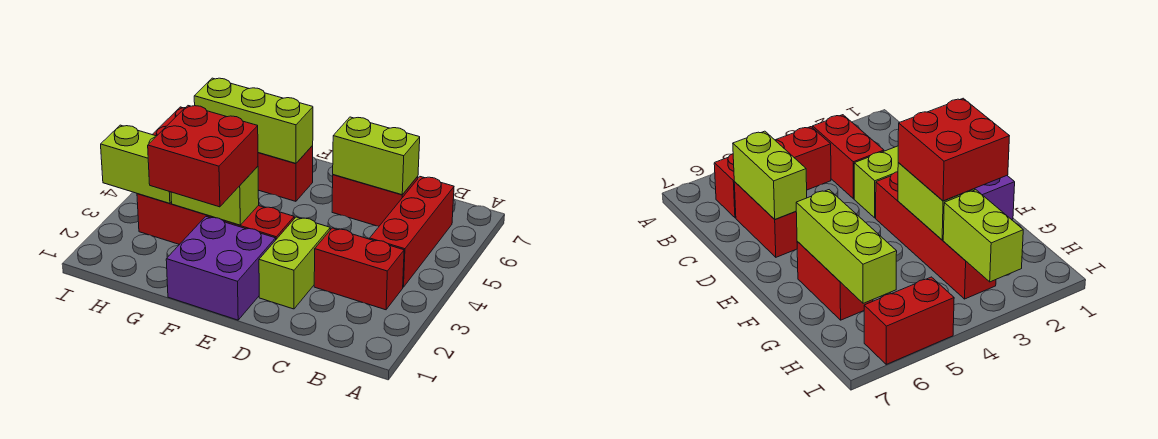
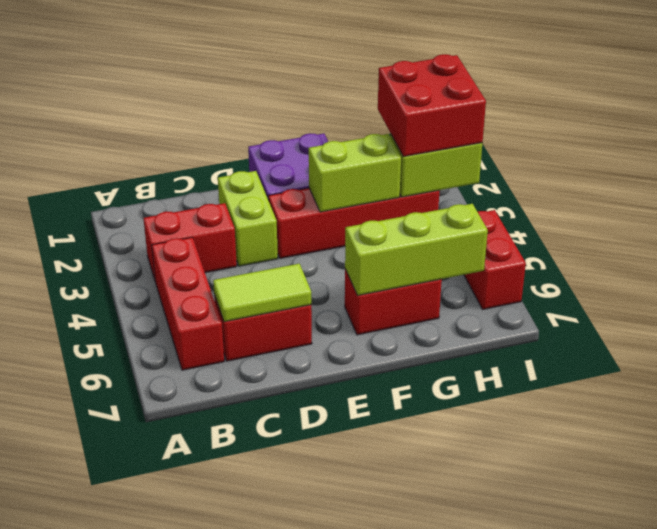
lime brick C6:D6 level 2 -> lime tile C6:D6 level 2
red brick F2:G3 level 3 -> red brick H2:I3 level 3

